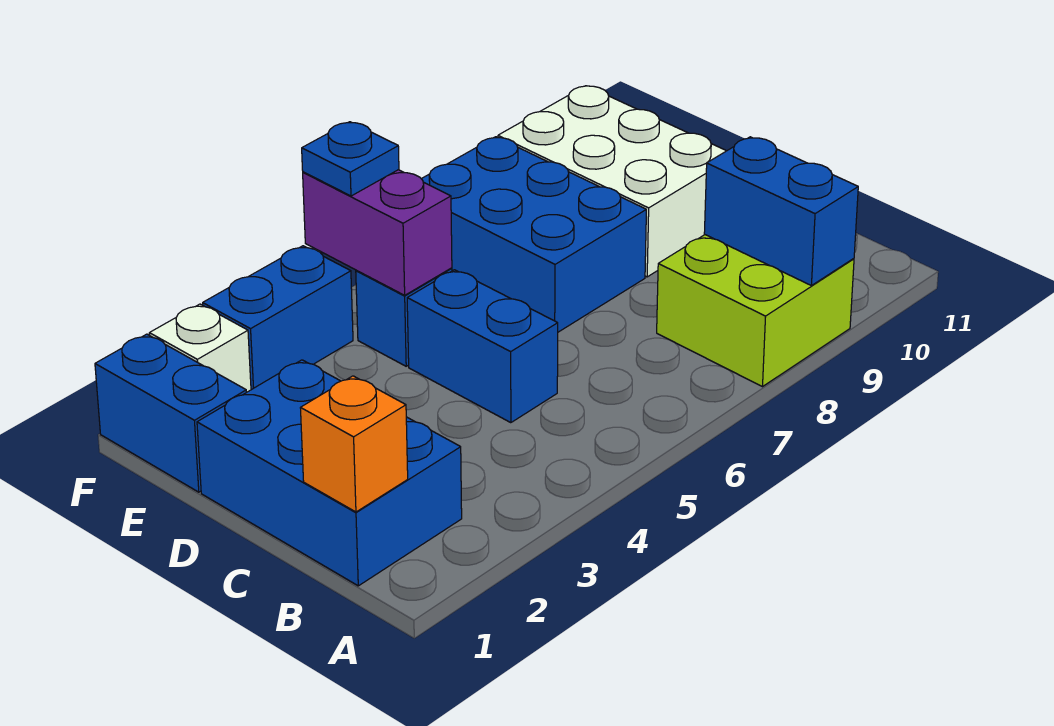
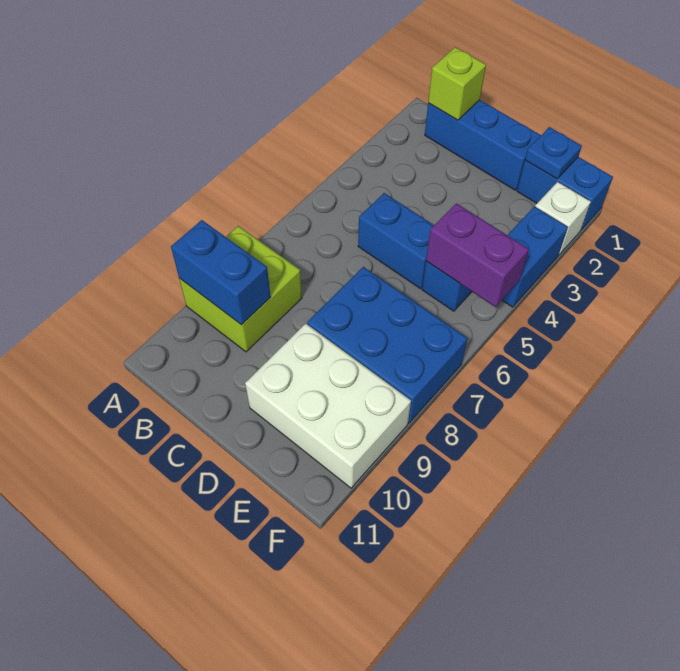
blue brick B1:D2 level 1 -> blue brick B1:D1 level 1
orange brick B1 level 2 -> lime brick B1 level 2
blue plate F5 level 3 -> blue plate E1 level 2

